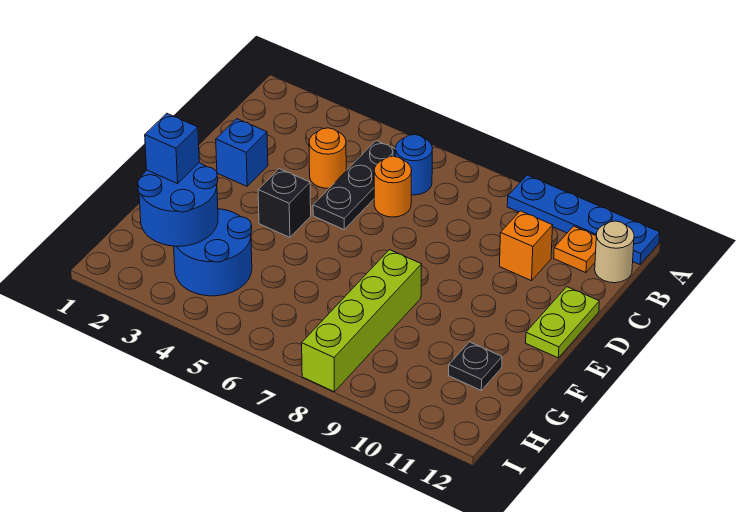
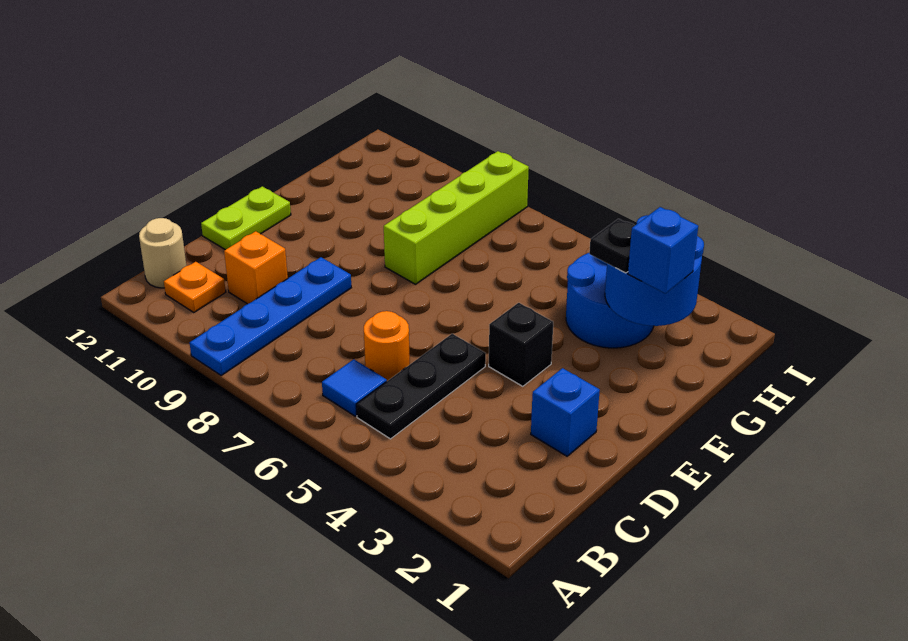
blue plate A9:A12 level 1 -> blue plate A9:D9 level 1
blue round brick B6 level 1 -> blue tile B6 level 1
orange round brick C4 level 1 -> none
black plate G11 level 1 -> black plate G3 level 3

